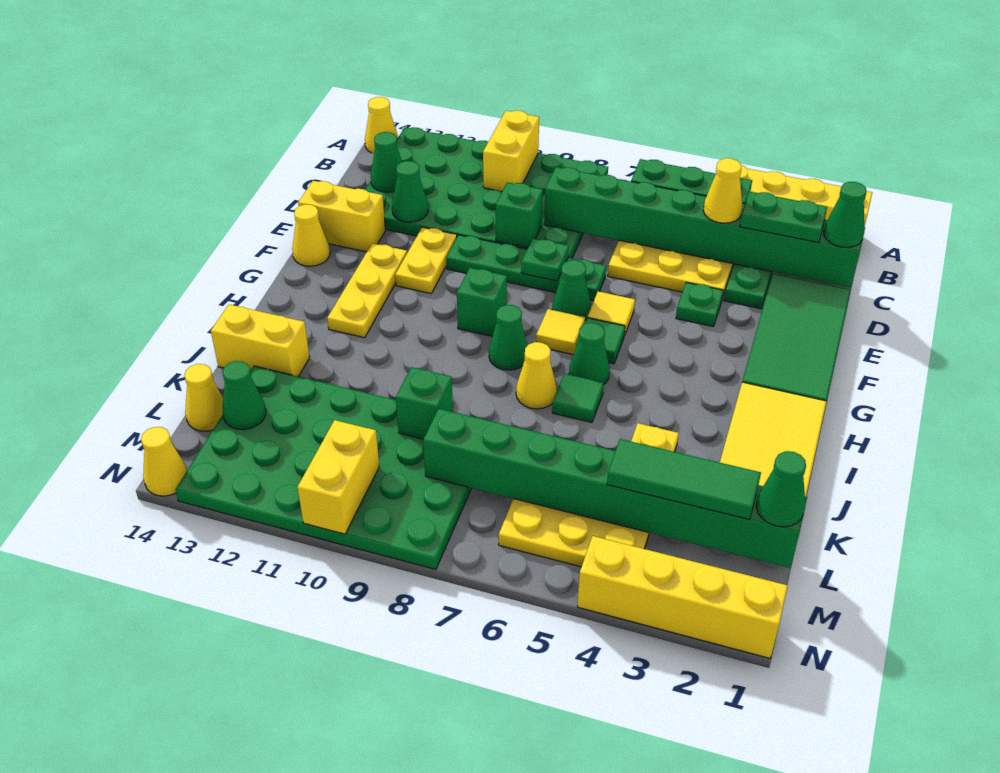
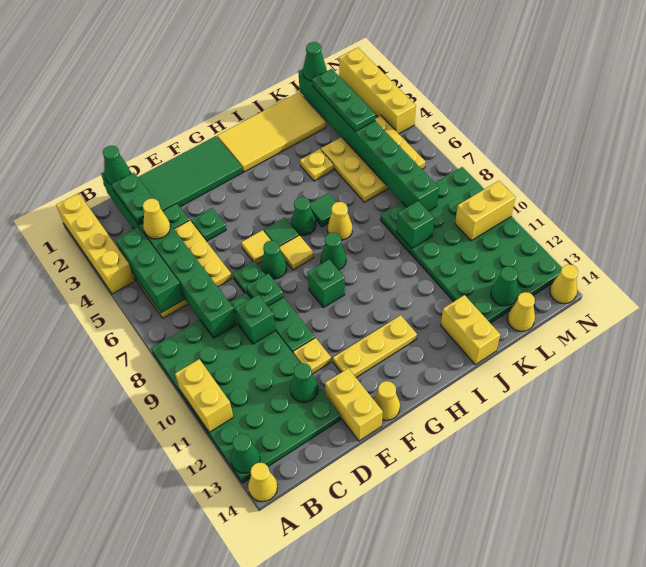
yellow brick A10:B10 level 2 -> yellow brick A10:A11 level 2
green cone C13 level 2 -> green cone A13 level 2
yellow plate E11:F11 level 1 -> yellow plate E11 level 1
green tile L2:L4 level 3 -> green plate L2:L4 level 3

